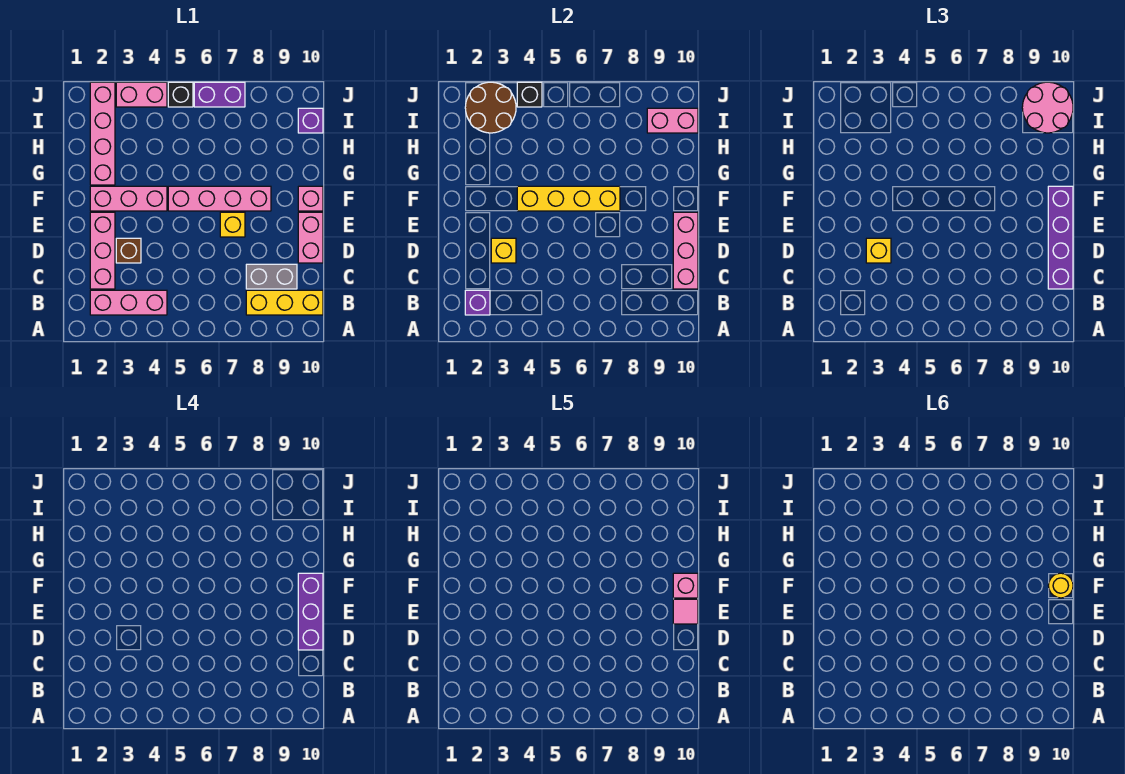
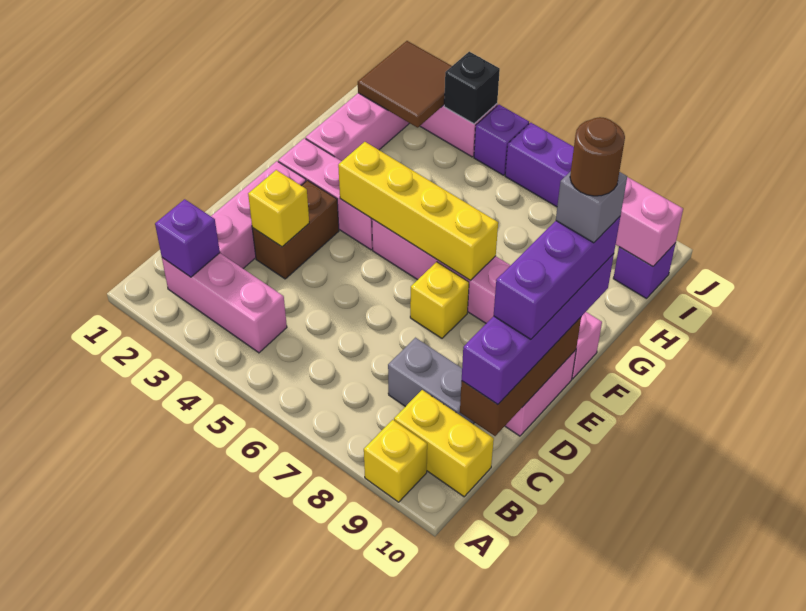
yellow brick B8:B10 level 1 -> yellow brick B9:B10 level 1
pink brick C10:E10 level 2 -> brown brick C10:E10 level 2
brown brick D3 level 1 -> brown brick D3:E3 level 1
yellow brick D3 level 3 -> yellow brick A9 level 1
pink tile E10 level 5 -> none
pink brick F10 level 5 -> grey brick F10 level 5
yellow round brick F10 level 6 -> brown round brick F10 level 6
brown round brick I2:J3 level 2 -> brown tile I2:J3 level 2
pink round brick I9:J10 level 3 -> none
black brick J5 level 1 -> purple brick J5 level 1

